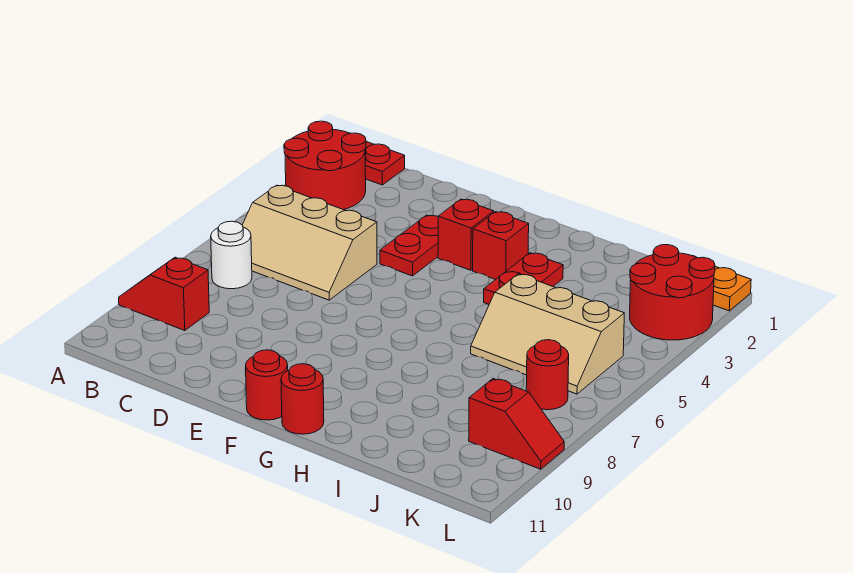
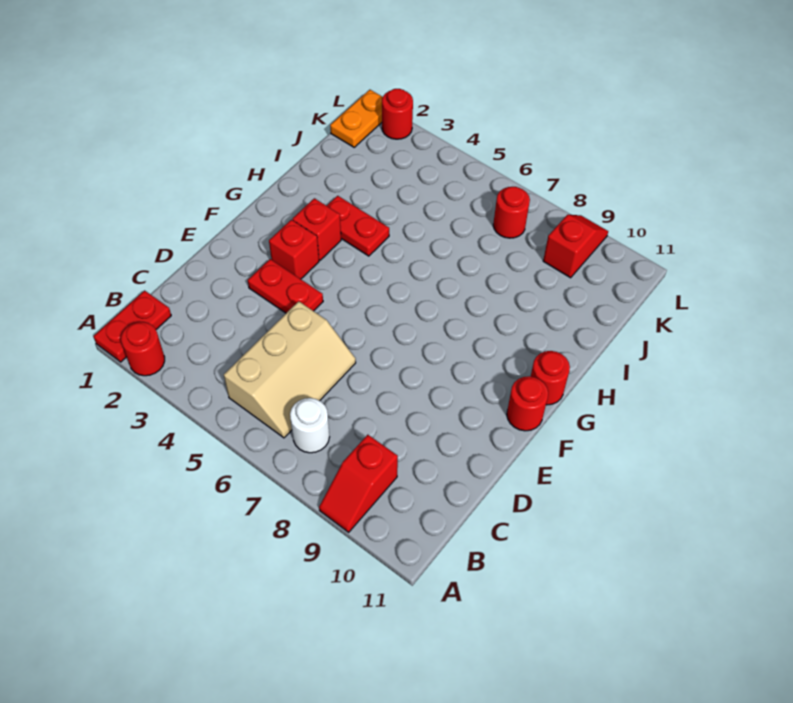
red round brick A2:B3 level 1 -> red round brick A2 level 1
tan slope I5:K6 level 1 top 5 -> none
red round brick K2:L3 level 1 -> red round brick L2 level 1

